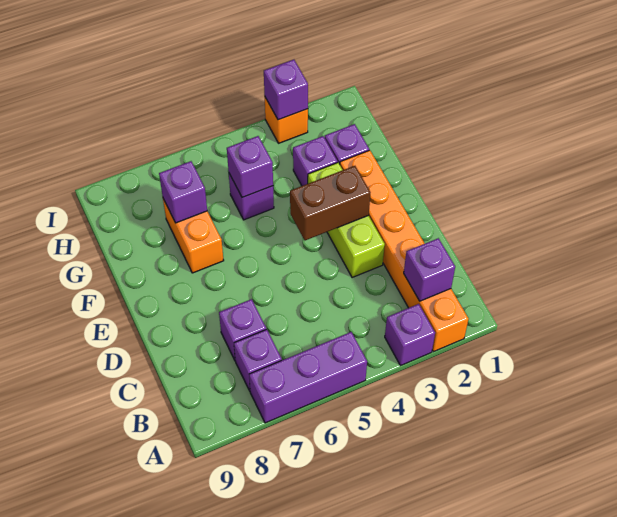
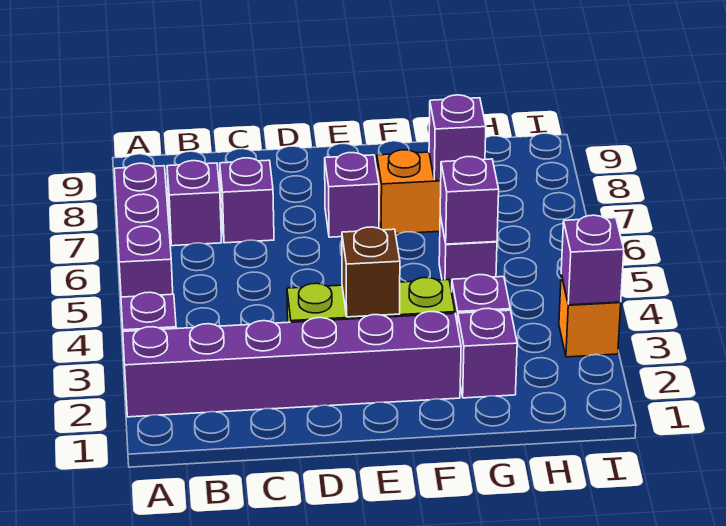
orange brick A2:F2 level 1 -> purple brick A2:F2 level 1
purple brick B2 level 2 -> purple brick E7 level 1
brown brick E3:E4 level 2 -> brown brick E3 level 2

